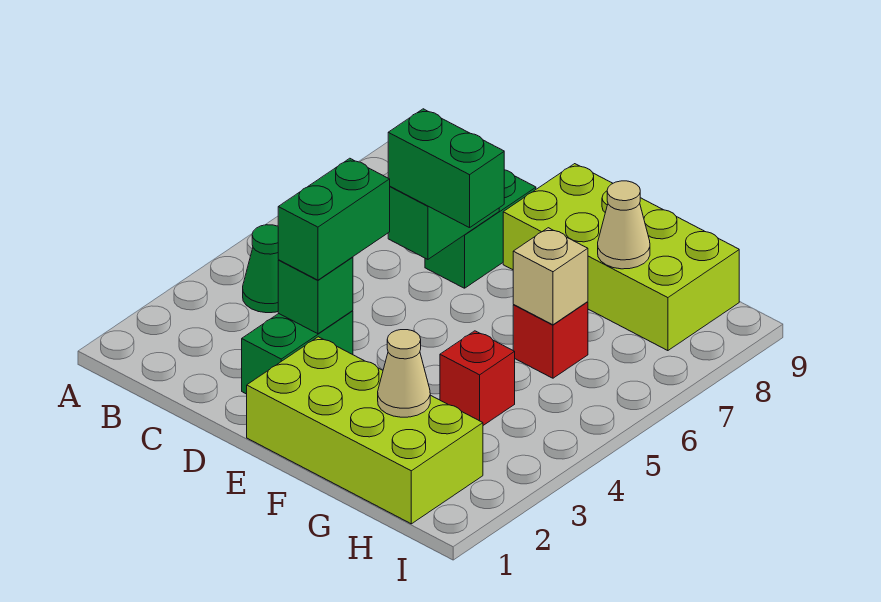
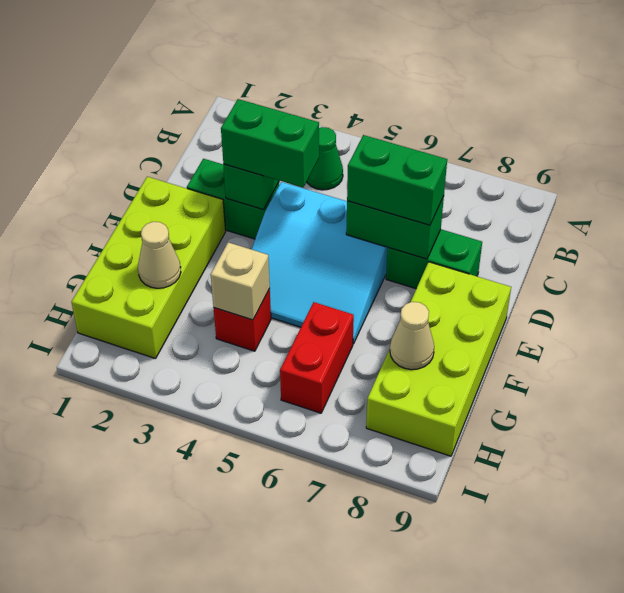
none -> cyan slope D4:F6 level 1 top D
green brick D6:E6 level 3 -> green brick D6:D7 level 3
red brick G6 level 1 -> red brick G6:H6 level 1
tan brick G6 level 2 -> tan brick G4 level 2

